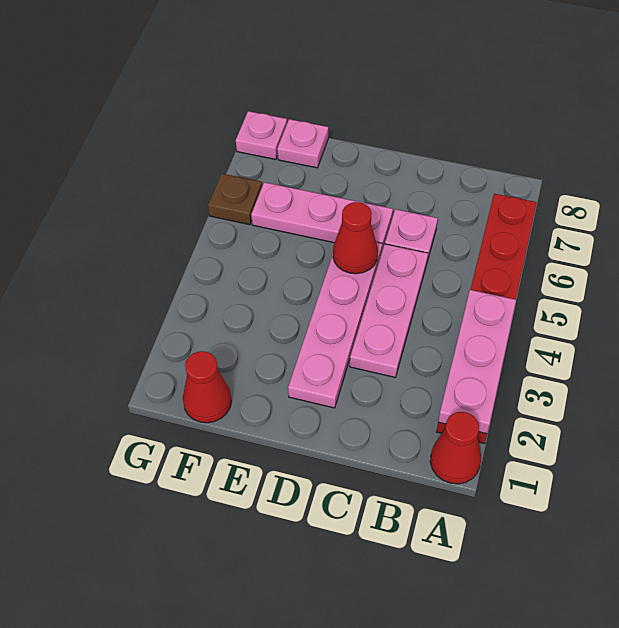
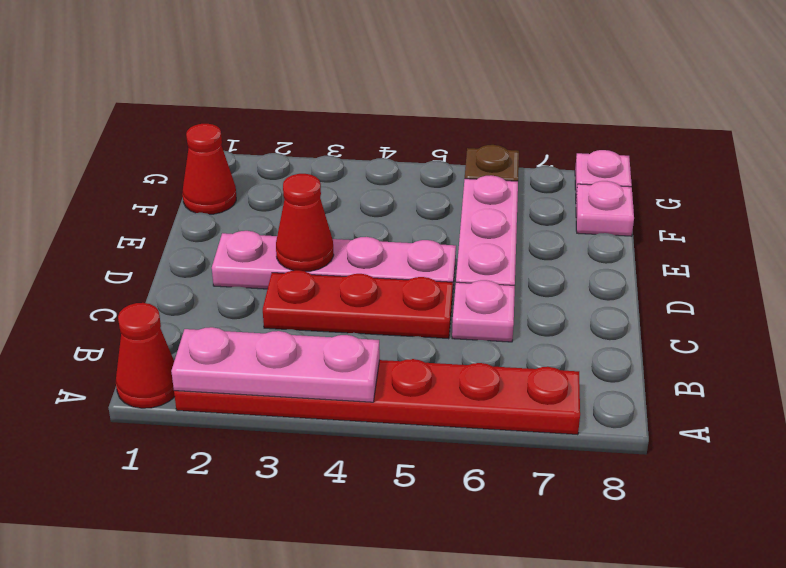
pink plate C3:C5 level 1 -> red plate C3:C5 level 1
red cone D5 level 2 -> red cone D3 level 2

